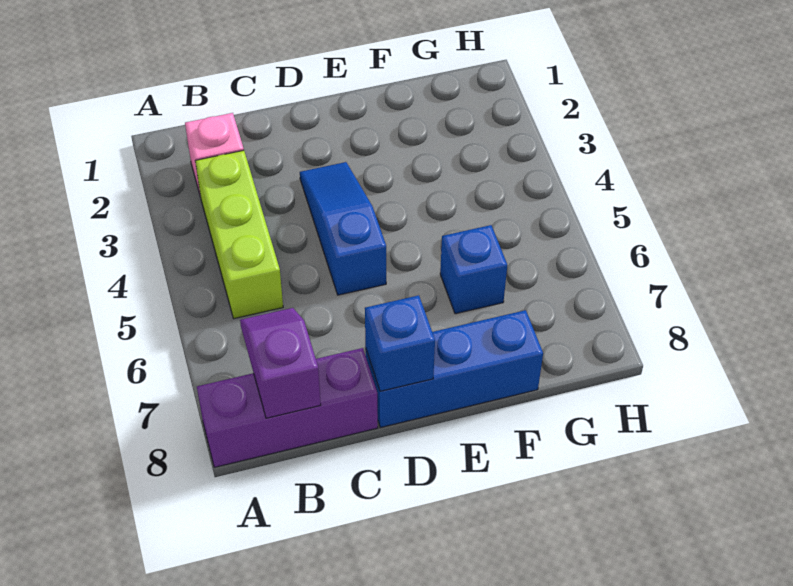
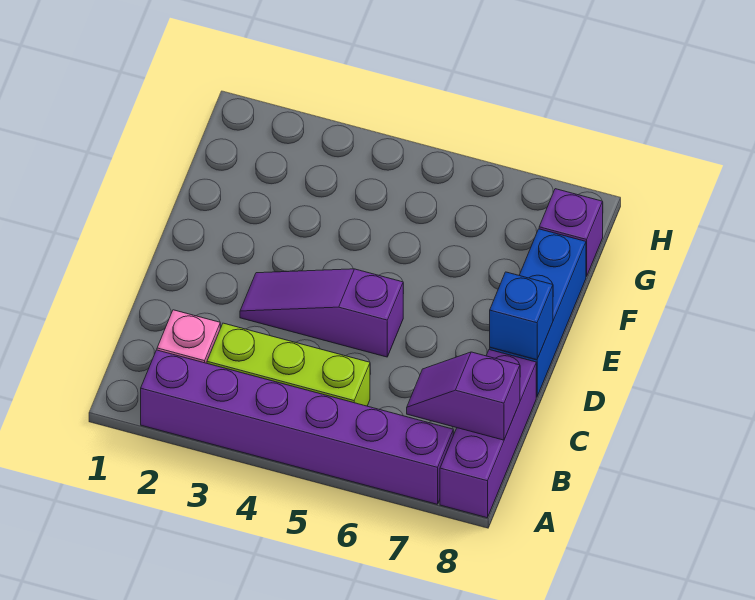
none -> purple brick A2:A7 level 1
blue slope D3:D5 level 1 top 5 -> purple slope D3:D5 level 1 top 5
blue brick F6 level 1 -> none
none -> purple brick G8 level 1

